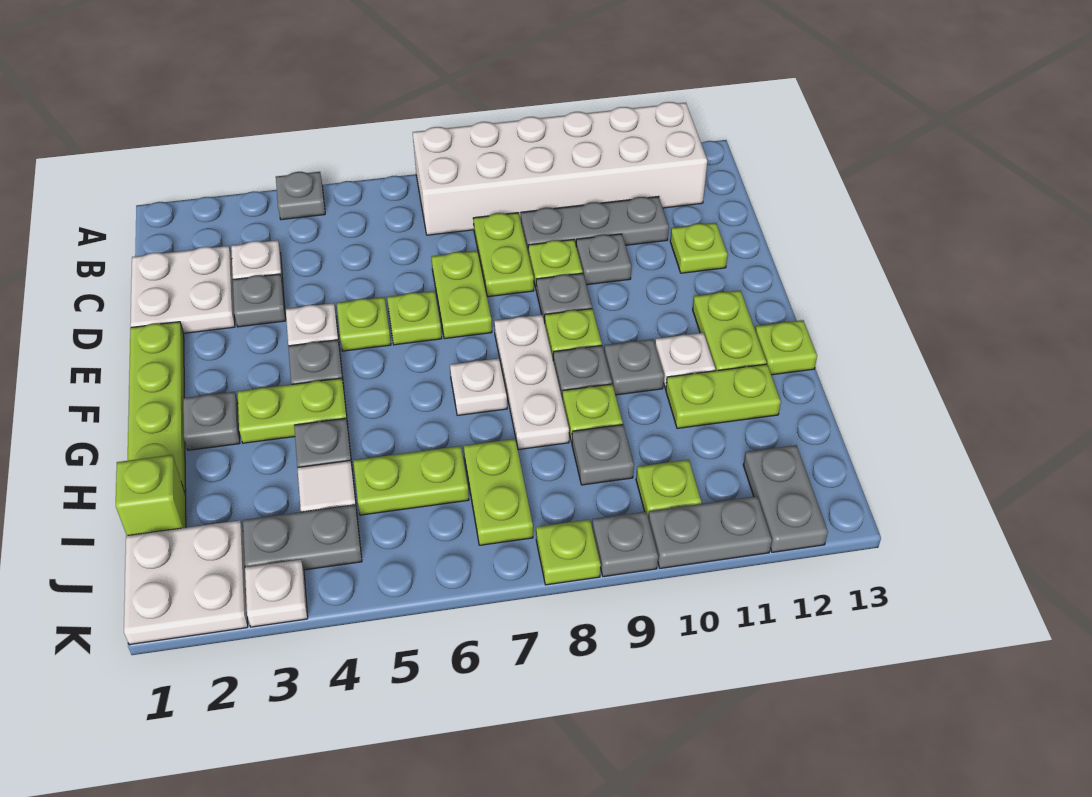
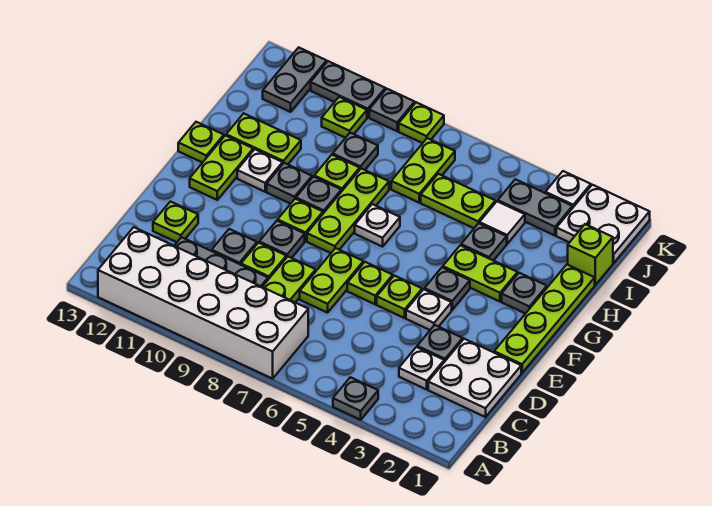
white plate F8:H8 level 1 -> lime plate F8:H8 level 1

